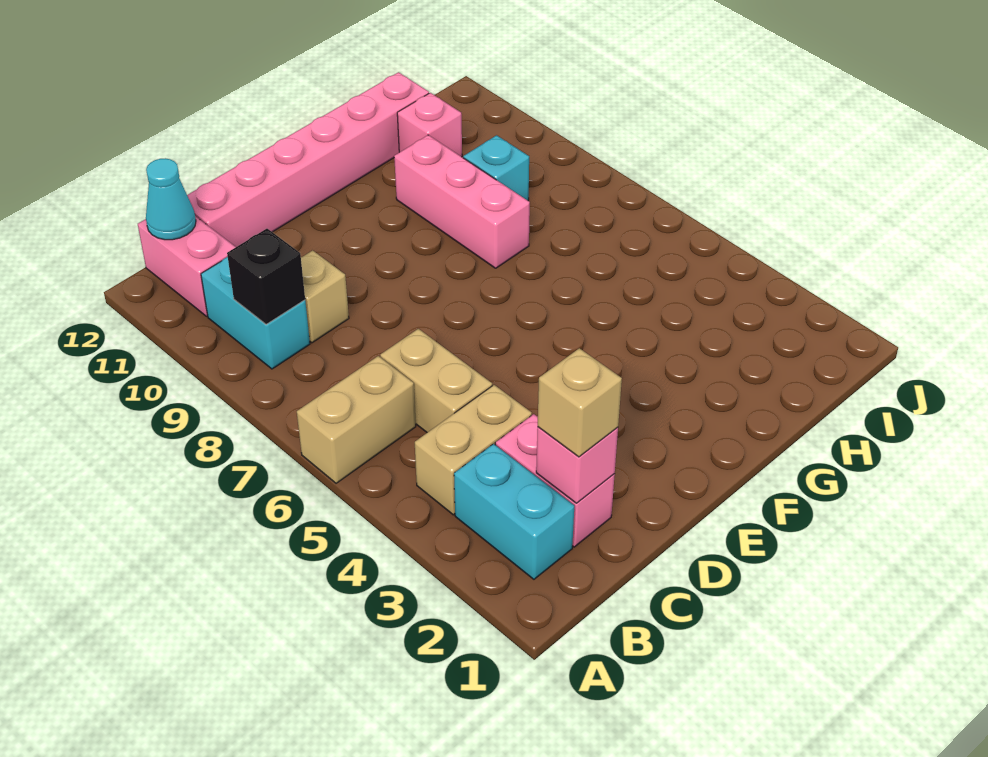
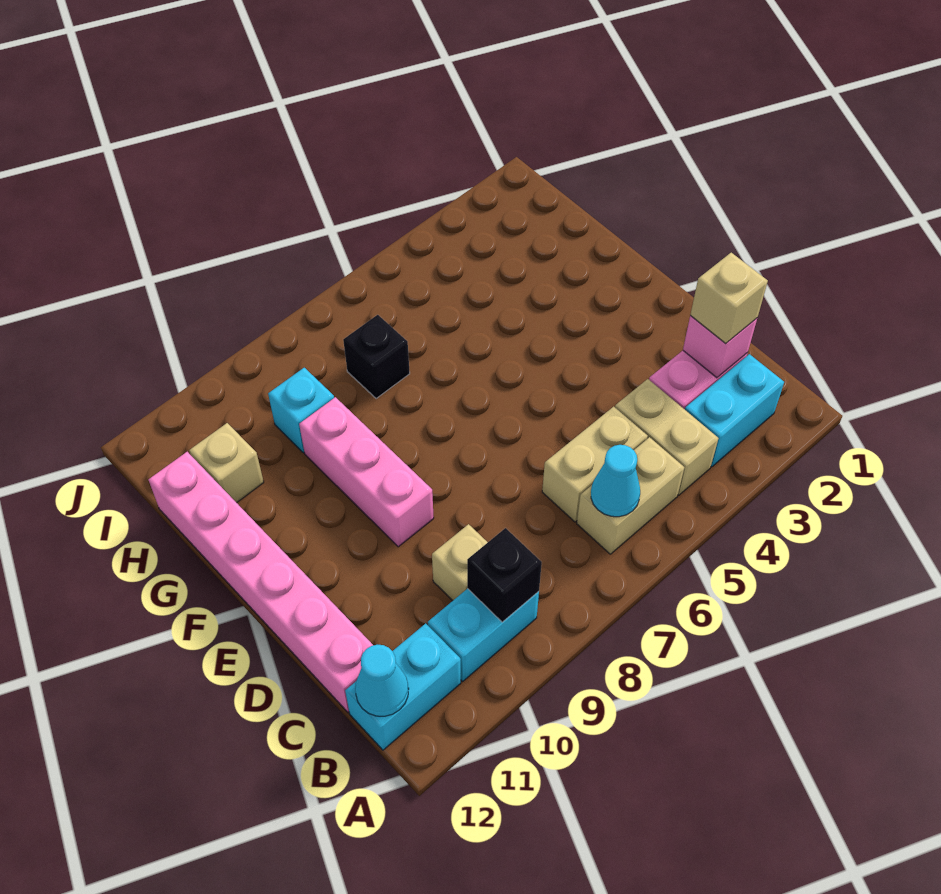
tan brick A6:B6 level 1 -> tan brick B5:B6 level 1
none -> cyan cone B6 level 2
pink brick B11:B12 level 1 -> cyan brick B11:B12 level 1
pink brick G8:G10 level 1 -> pink brick E9:G9 level 1
none -> black brick H7 level 1
pink brick H11 level 1 -> tan brick H11 level 1

